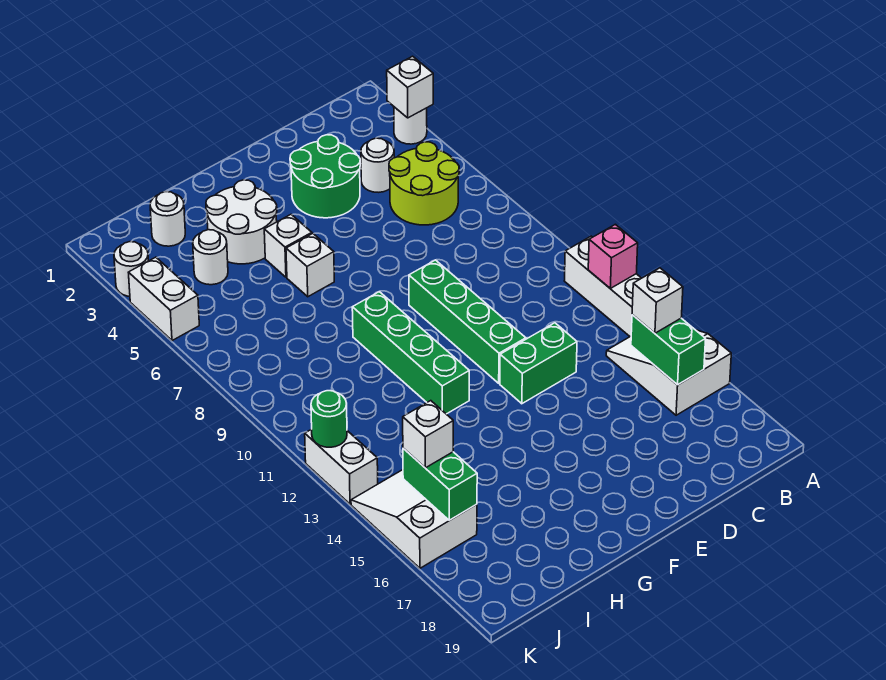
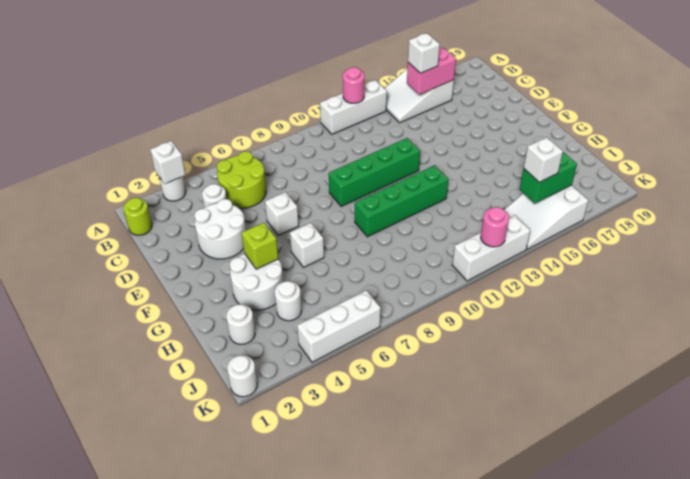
pink brick A12 level 2 -> pink round brick A12 level 2
none -> lime round brick B1 level 1
green brick B15:B16 level 2 -> pink brick B15:B16 level 2
green round brick D3:E4 level 1 -> white round brick D3:E4 level 1
green brick D13:E13 level 1 -> none
none -> lime brick G4 level 2
white brick G5 level 1 -> white brick E6 level 1
white round brick K3 level 1 -> white round brick K1 level 1
white brick K4:K5 level 1 -> white brick K4:K6 level 1
white brick K12:K13 level 1 -> white brick K11:K13 level 1
green round brick K12 level 2 -> pink round brick K12 level 2

